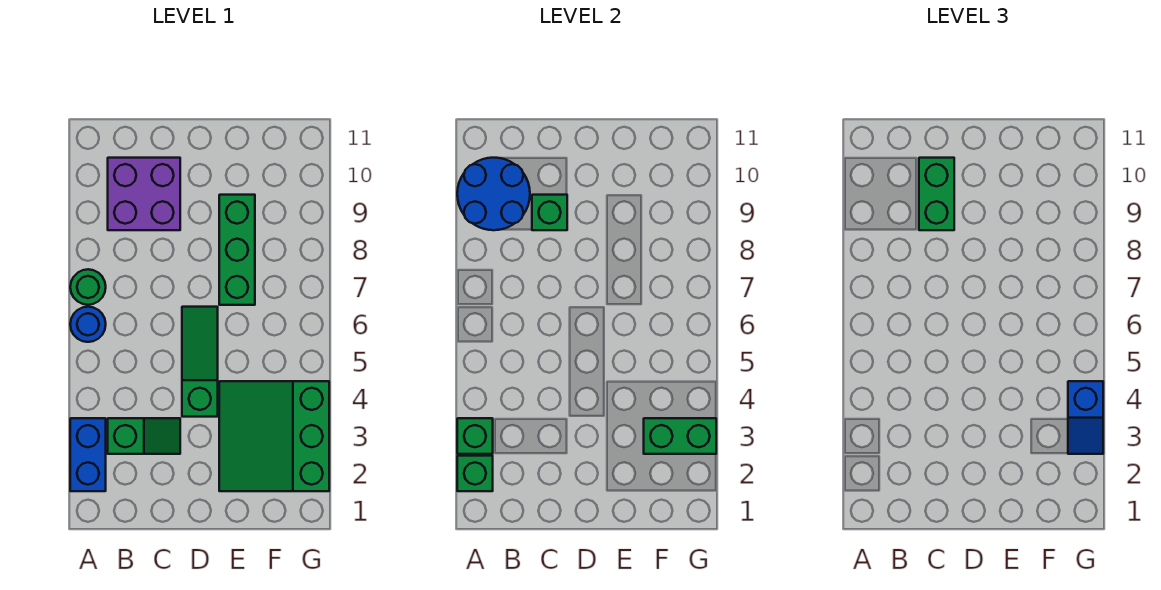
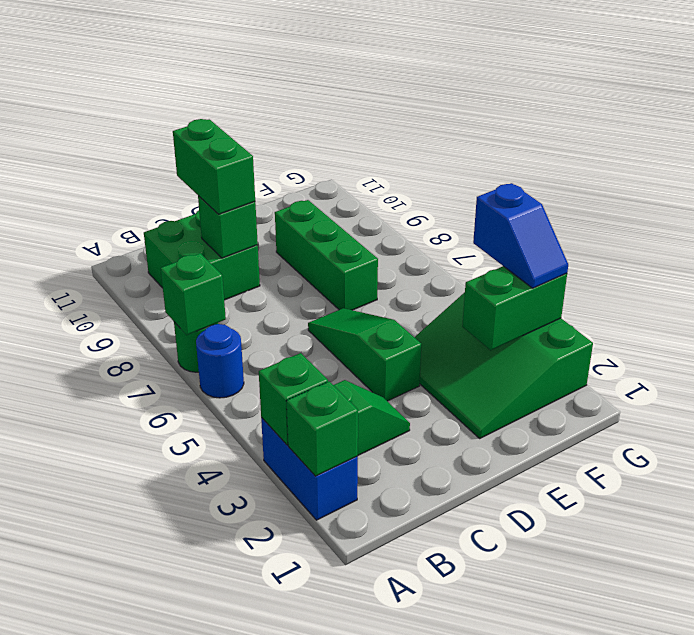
none -> green brick A7 level 2
blue round brick A9:B10 level 2 -> none
purple brick B9:C10 level 1 -> green brick B9:C10 level 1

